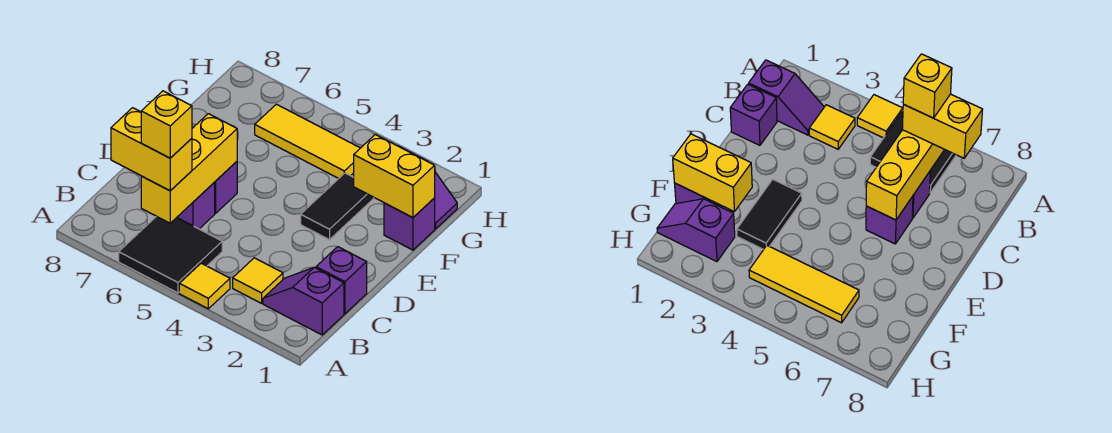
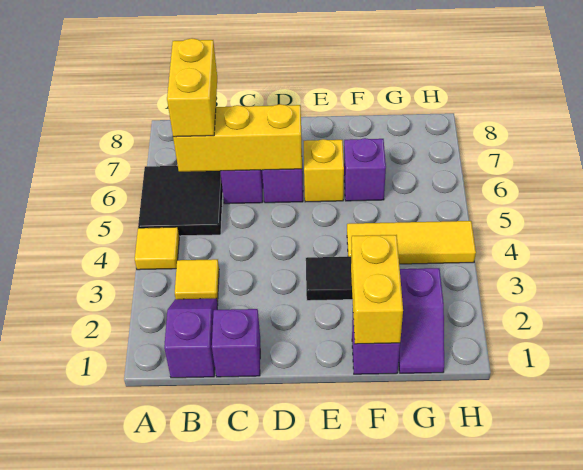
yellow brick B6 level 4 -> yellow brick E6 level 1
none -> purple brick F6 level 1
yellow tile G4:G6 level 1 -> yellow tile F4:H4 level 1

